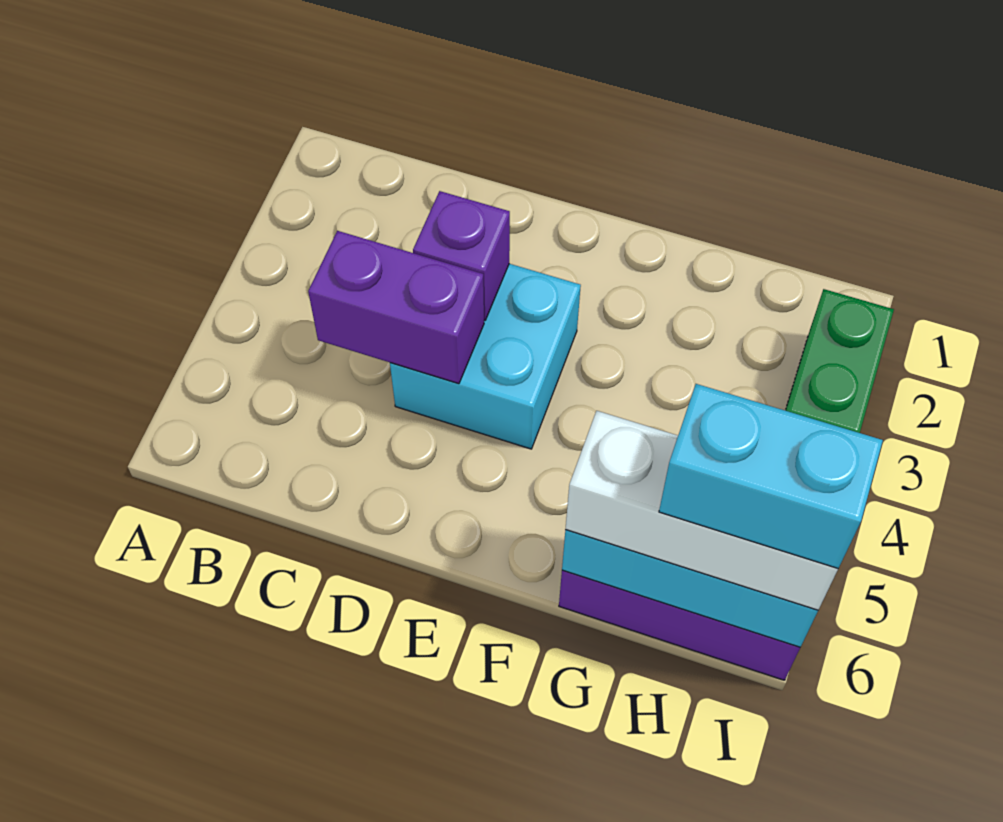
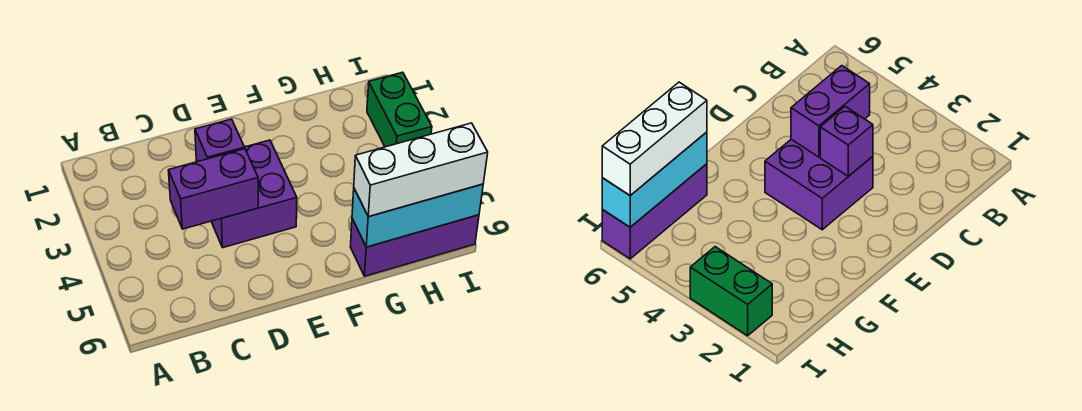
cyan brick D3:E4 level 1 -> purple brick D3:E4 level 1
cyan brick H6:I6 level 4 -> none

